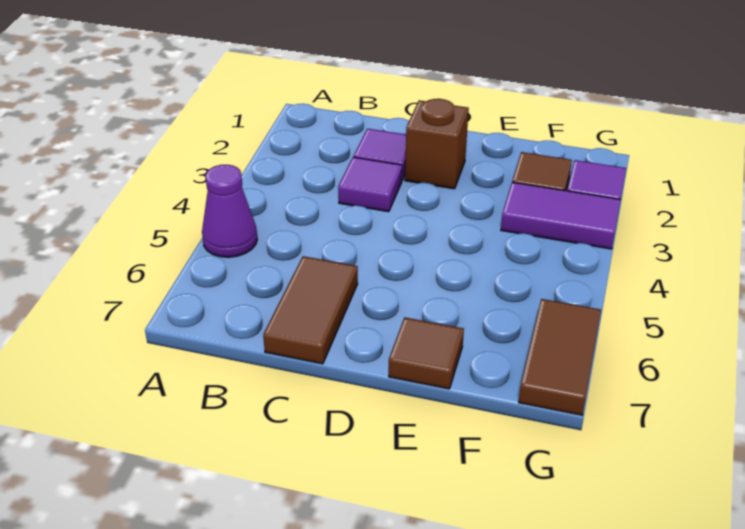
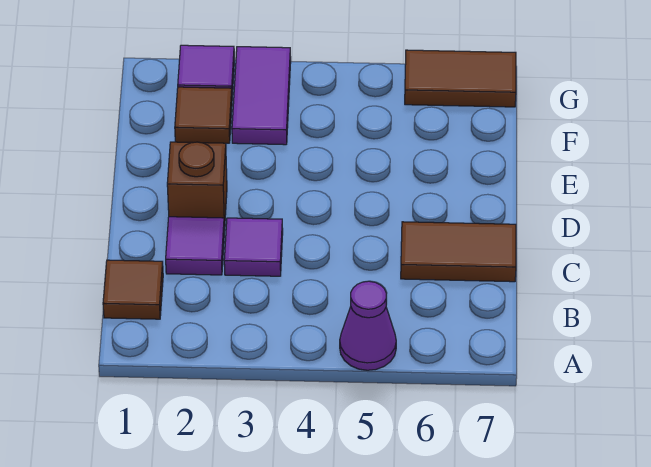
brown tile E7 level 1 -> brown tile B1 level 1

